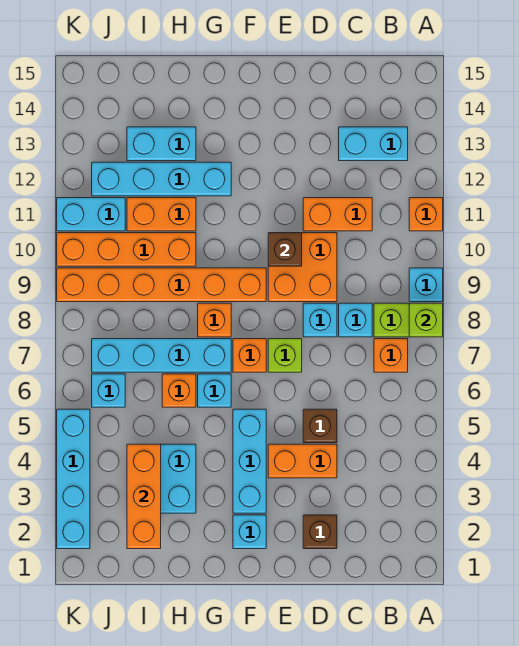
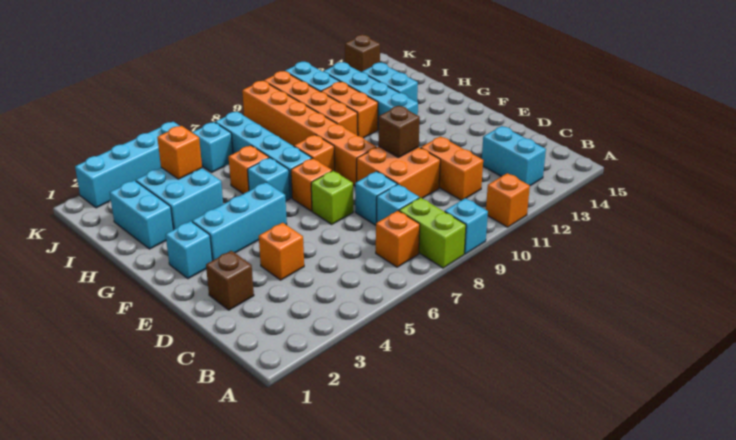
lime brick A8 level 2 -> none
orange brick D4:E4 level 1 -> orange brick D4 level 1
brown brick D5 level 1 -> brown brick K14 level 1
none -> cyan brick H2:I2 level 1
orange brick I2:I4 level 2 -> orange brick I4 level 2

